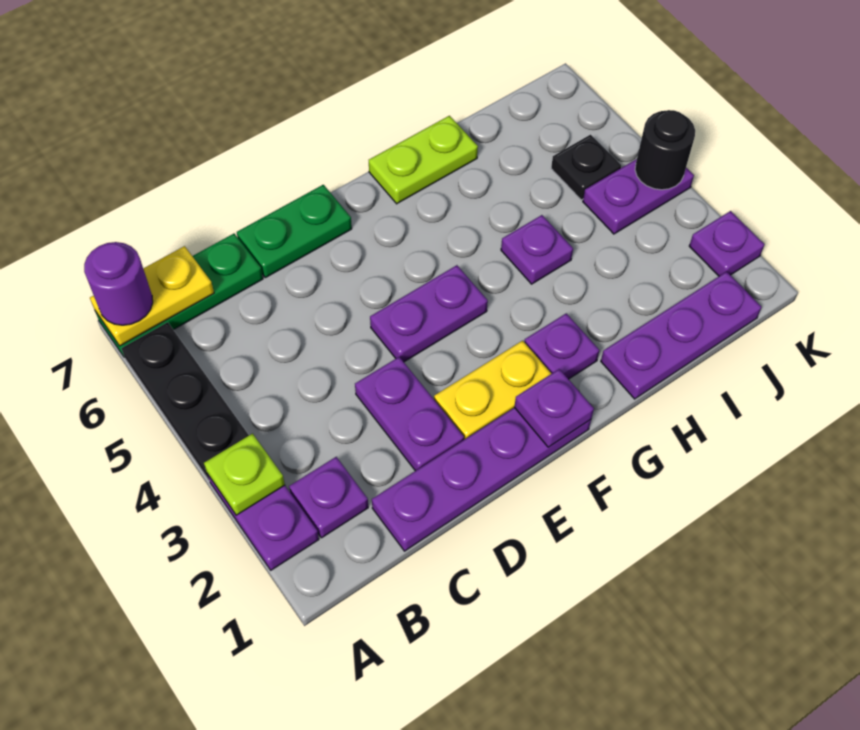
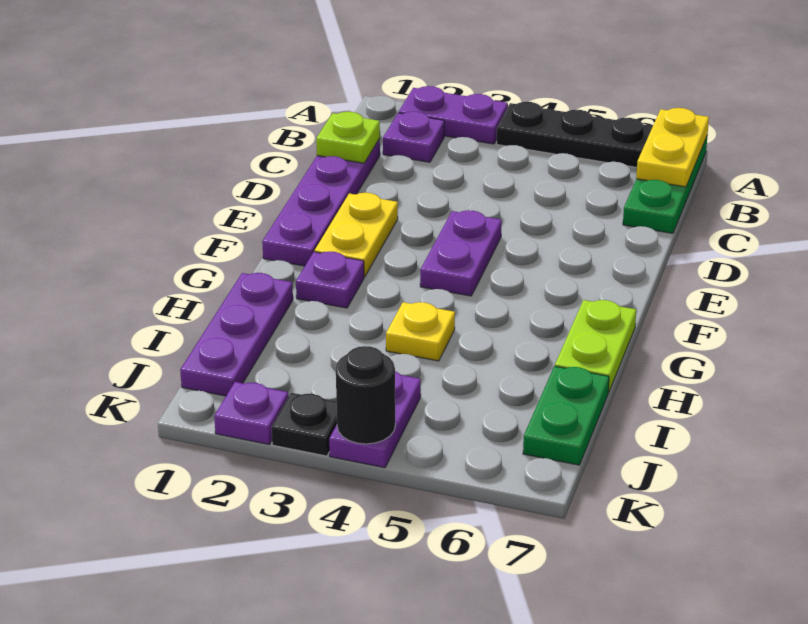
lime plate A3 level 2 -> lime plate C1 level 2
purple round brick A7 level 3 -> none
purple plate D2:D3 level 1 -> none
green plate D7:E7 level 1 -> green plate I7:J7 level 1
purple plate F1 level 2 -> none
purple plate H4 level 1 -> yellow plate H4 level 1
black plate J5 level 1 -> black plate K3 level 1

